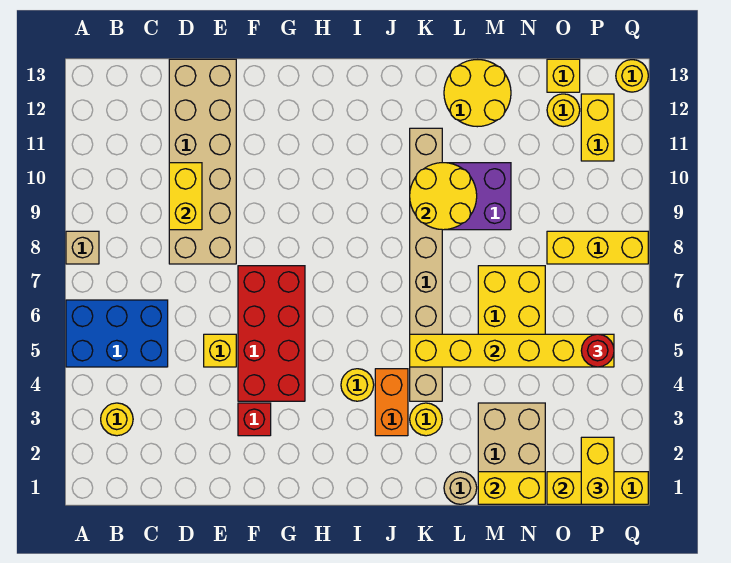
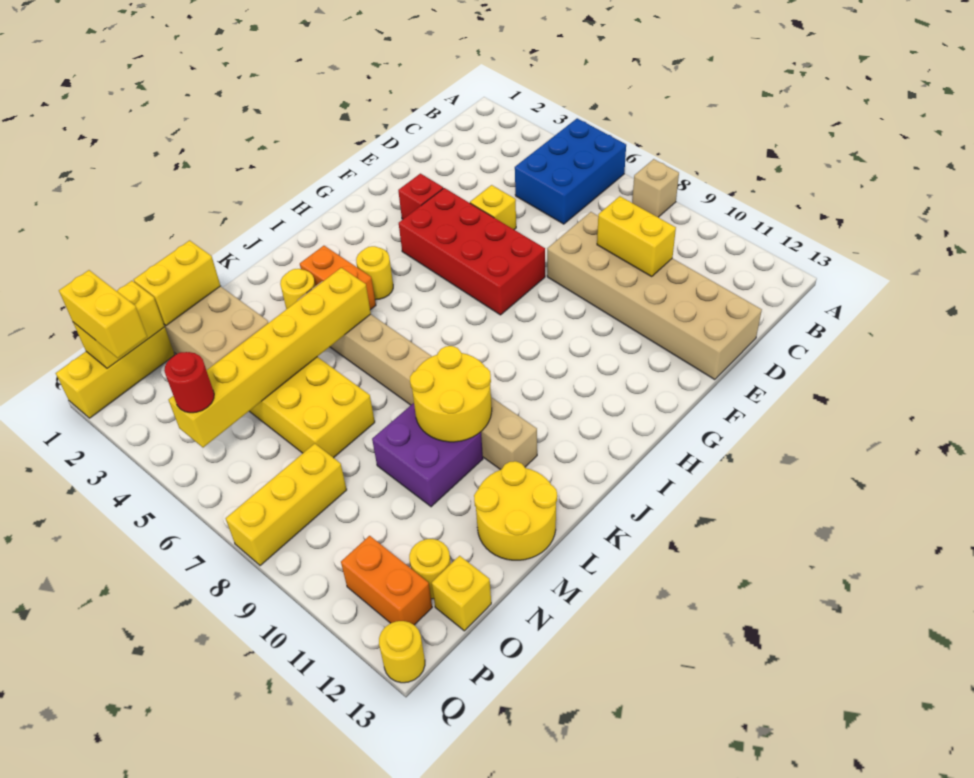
yellow round brick B3 level 1 -> none
tan round brick L1 level 1 -> none
yellow brick P11:P12 level 1 -> orange brick P11:P12 level 1

